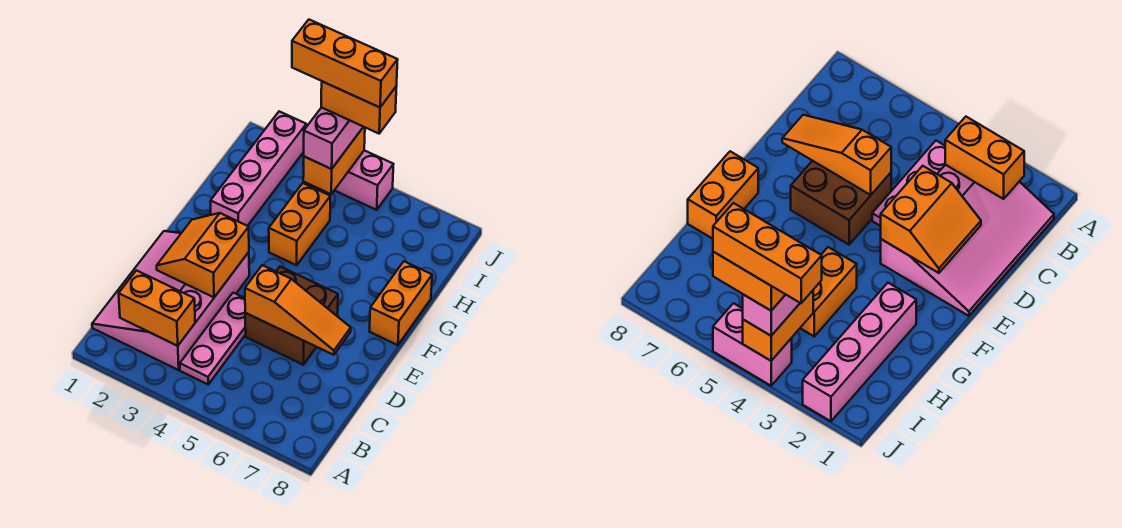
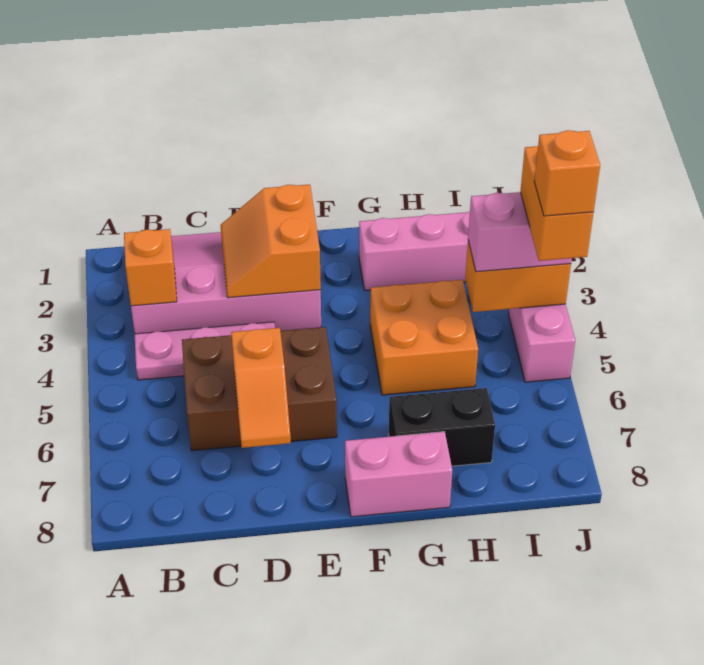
orange brick B2:B3 level 2 -> orange brick B3 level 2
orange slope D2:E3 level 2 top 3 -> orange slope D2:E3 level 2 top E
brown brick D5:E6 level 1 -> brown brick C5:E6 level 1
orange slope D5:D7 level 2 top 5 -> orange slope D6:D7 level 2 top 6
orange brick F8:G8 level 1 -> pink brick F8:G8 level 1
orange brick G4:H4 level 1 -> orange brick G4:H5 level 1
none -> black brick G7:H7 level 1
orange brick J3:J5 level 5 -> orange brick J5 level 5

